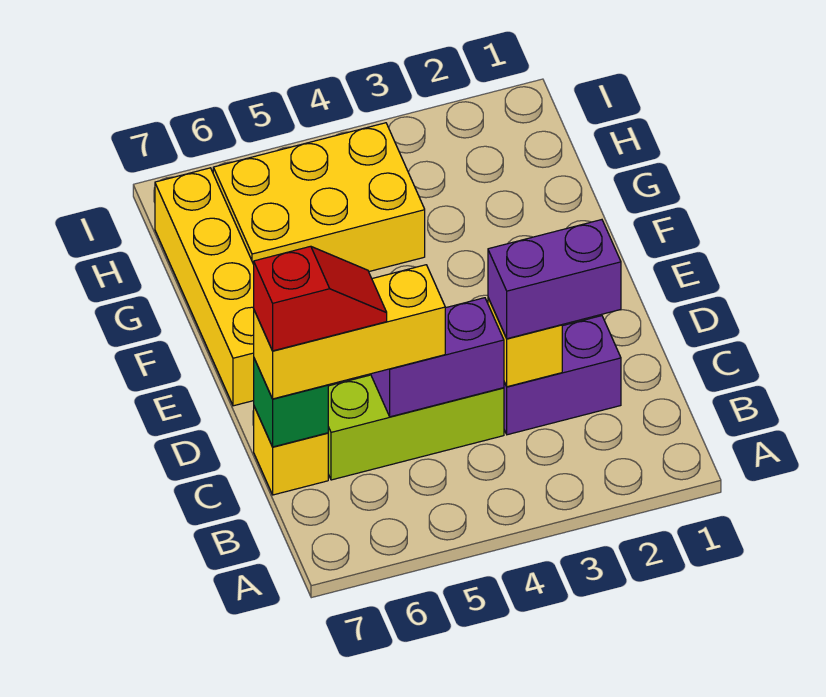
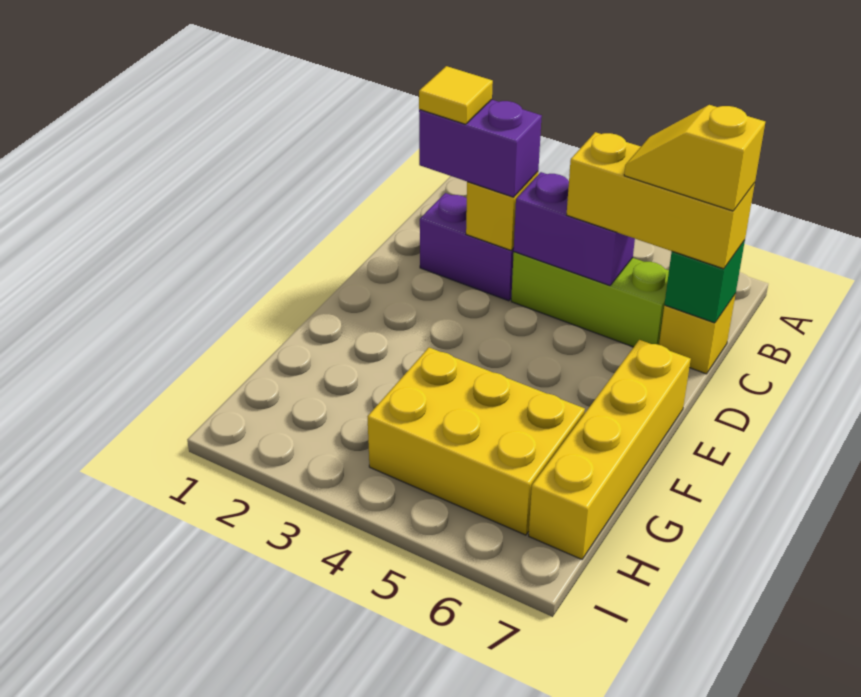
none -> yellow tile C2 level 4
red slope C6:C7 level 4 top 7 -> yellow slope C6:C7 level 4 top 7

